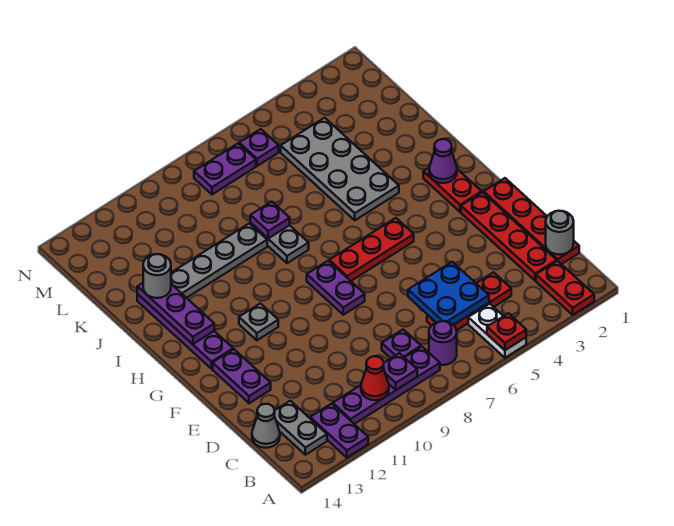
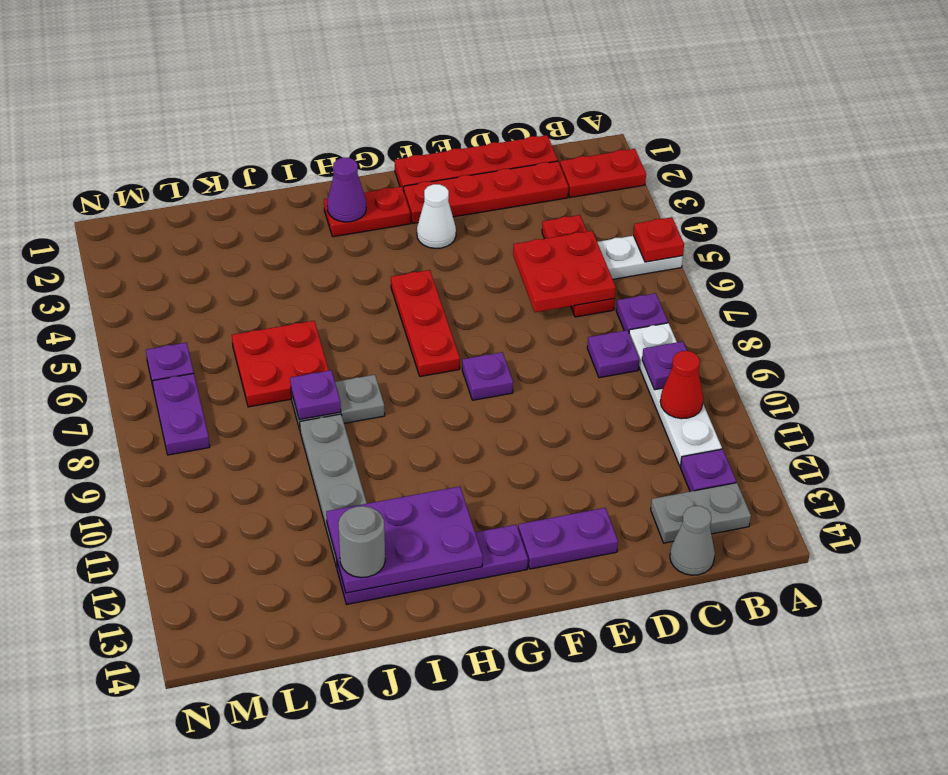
purple plate A12:B12 level 1 -> purple plate B12 level 1
purple round brick B7 level 1 -> purple plate B7 level 1
purple plate B8:B11 level 1 -> white plate B8:B11 level 1
grey round brick C1 level 2 -> none
blue plate C5:D6 level 2 -> red plate C5:D6 level 2
none -> white cone F3 level 1
purple plate F8:G8 level 1 -> purple plate F8 level 1
grey plate G11 level 1 -> none
purple plate H13:J13 level 2 -> purple plate H12:J13 level 2
grey plate I4:L5 level 1 -> none
none -> red plate J6:K7 level 1

